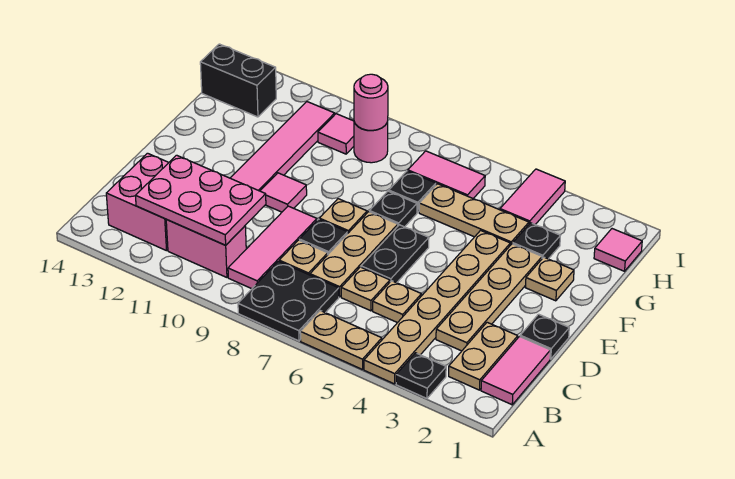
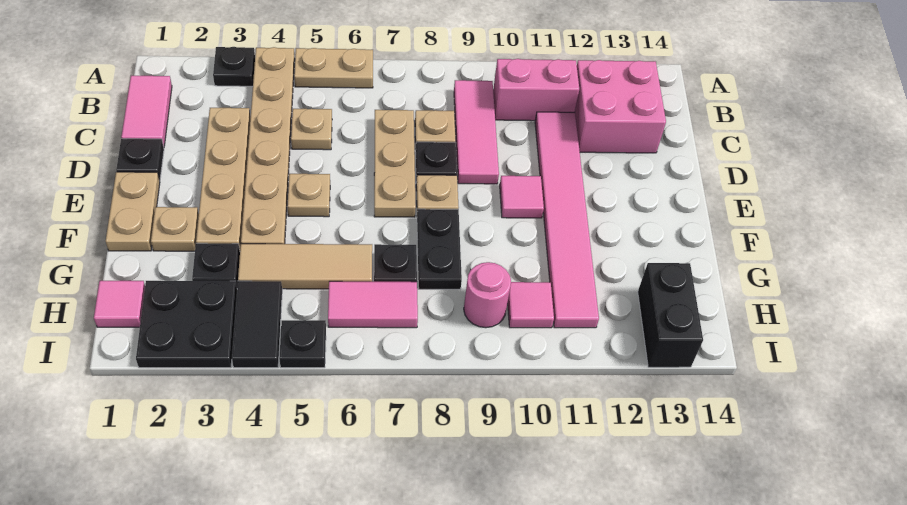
black plate A7:B8 level 1 -> black plate H2:I3 level 1
tan plate B2:C2 level 1 -> tan plate E1:F1 level 1
pink plate B10:C12 level 2 -> none
tan plate C6 level 1 -> tan plate E5 level 1
black plate D6:E6 level 1 -> black plate F8:G8 level 1
black plate F7 level 1 -> black plate I5 level 1
tan plate G4:G6 level 1 -> tan tile G4:G6 level 1
pink tile H4:I4 level 1 -> black tile H4:I4 level 1
pink round brick H9 level 2 -> none
black brick H13:H14 level 1 -> black brick H13:I13 level 1

